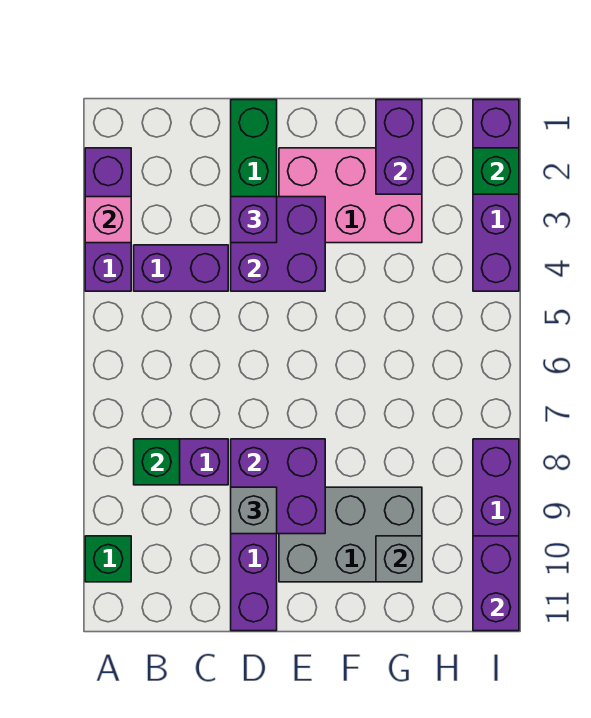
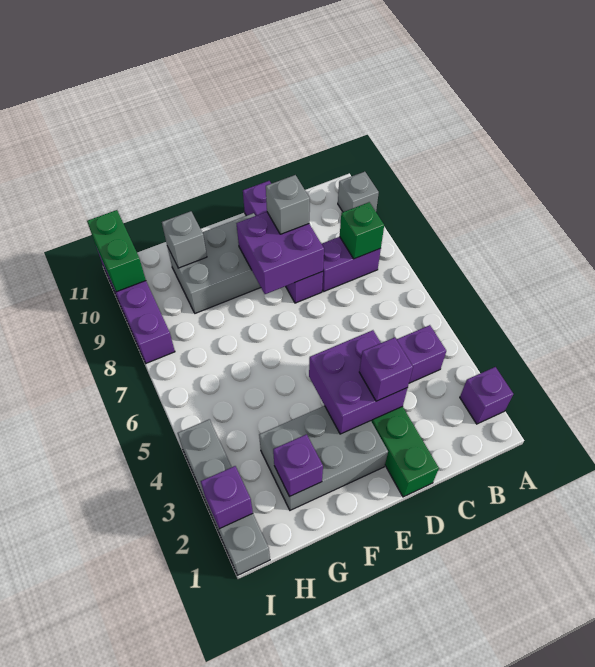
purple brick A2:A4 level 1 -> purple brick A2 level 1
pink brick A3 level 2 -> none
green brick A10 level 1 -> grey brick A10 level 1
pink brick E2:G3 level 1 -> grey brick E2:G3 level 1
purple brick G1:G2 level 2 -> purple brick G2 level 2
purple brick I1:I4 level 1 -> grey brick I1:I4 level 1
green brick I2 level 2 -> purple brick I2 level 2
purple brick I10:I11 level 2 -> green brick I10:I11 level 2

